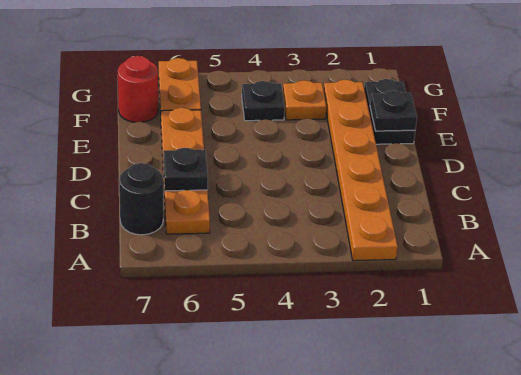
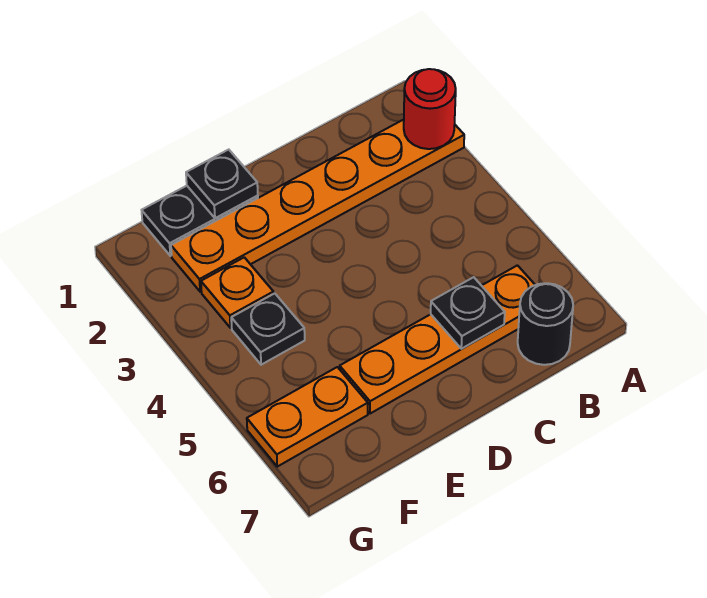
red round brick F7 level 1 -> red round brick A2 level 2

